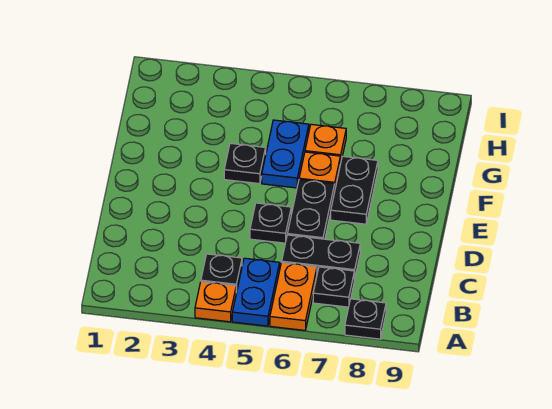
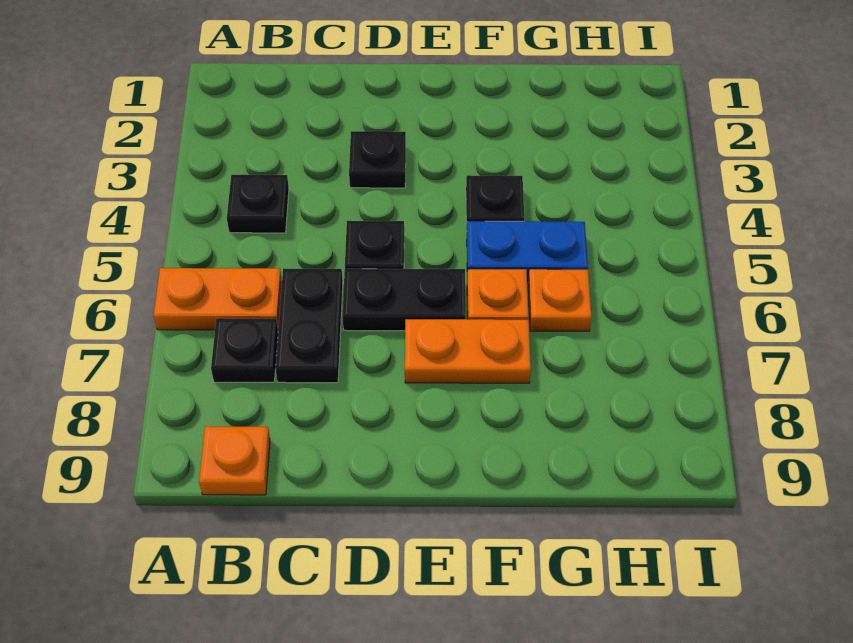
orange plate A4 level 1 -> orange plate B9 level 1
blue plate A5:B5 level 1 -> none
black plate A8 level 1 -> black plate D3 level 1
black plate E7:F7 level 1 -> orange plate E7:F7 level 1

